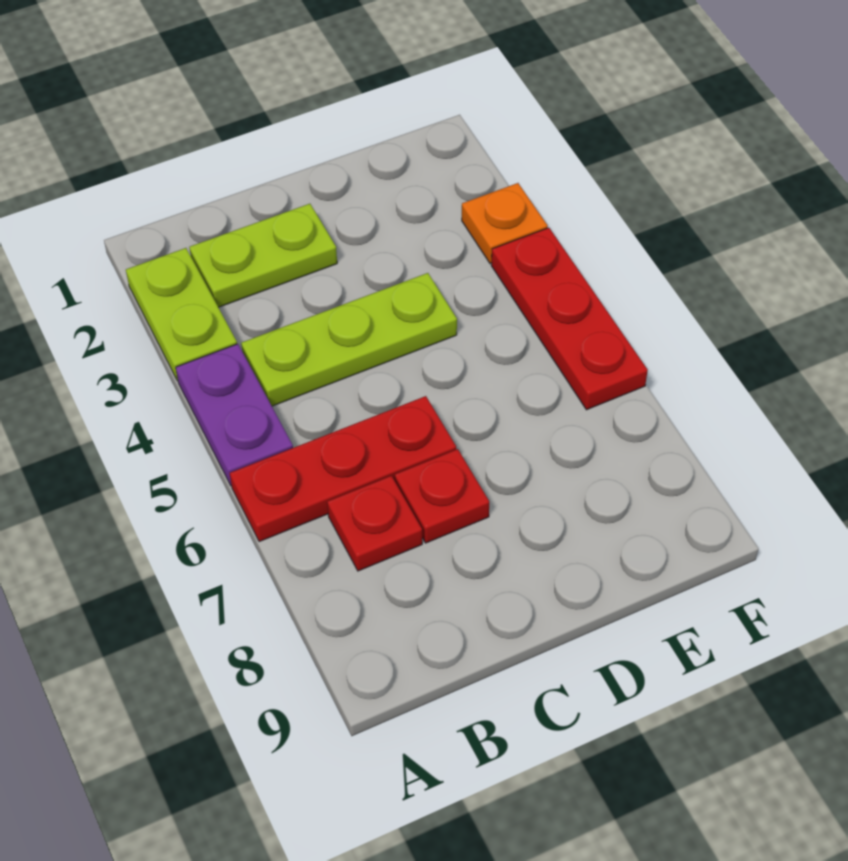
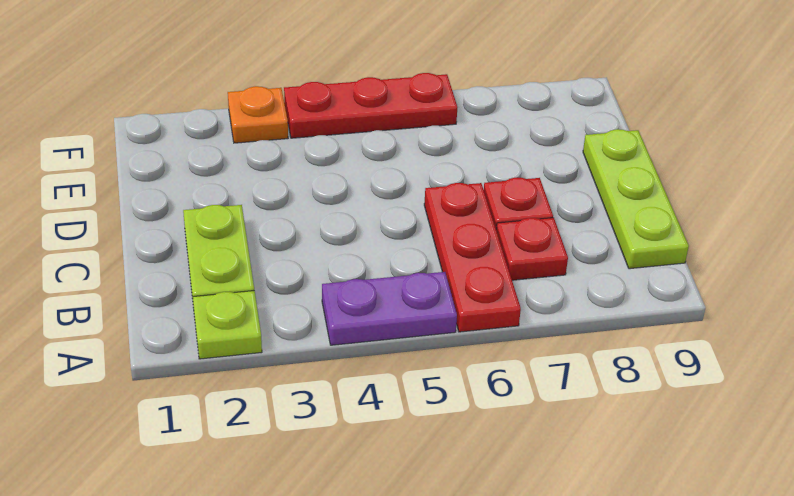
lime plate A2:A3 level 1 -> lime plate A2 level 1
lime plate B4:D4 level 1 -> lime plate B9:D9 level 1

